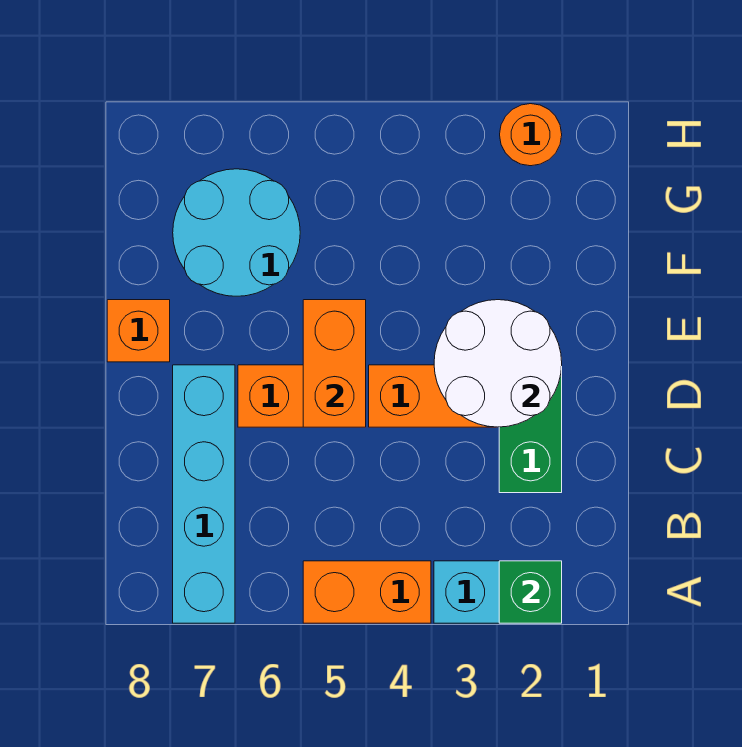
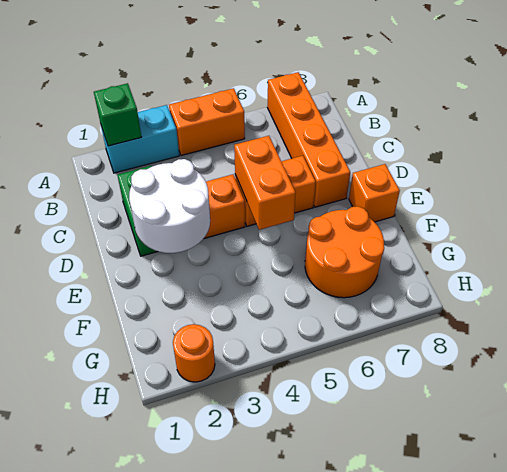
cyan brick A7:D7 level 1 -> orange brick A7:D7 level 1
cyan round brick F6:G7 level 1 -> orange round brick F6:G7 level 1

